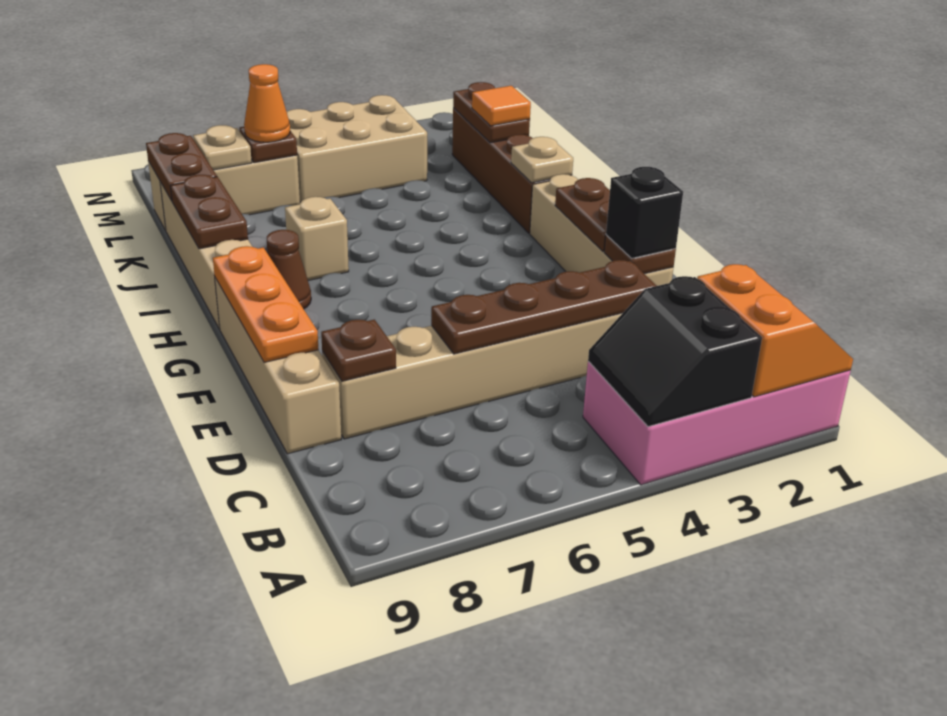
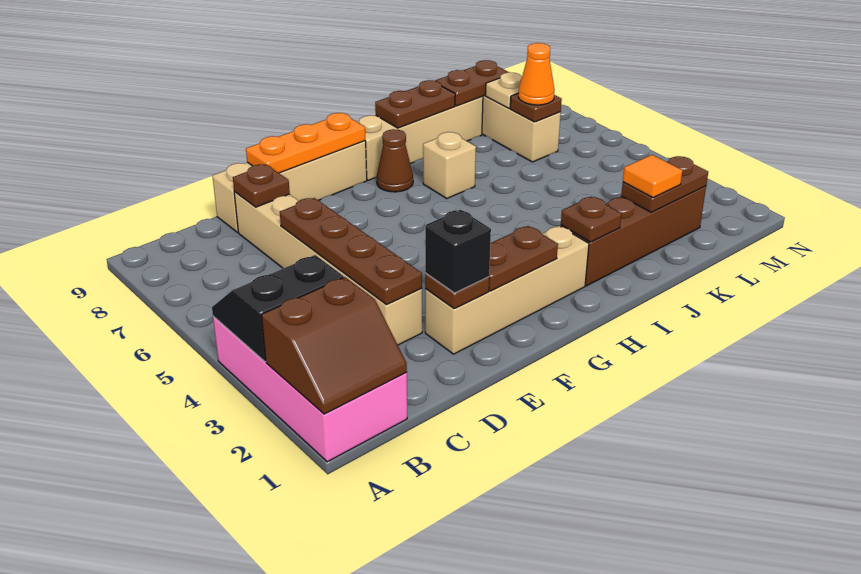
orange slope A1:B2 level 2 top 2 -> brown slope A1:B2 level 2 top 2
tan plate I2 level 2 -> brown plate I2 level 2
tan brick L4:M6 level 1 -> none

